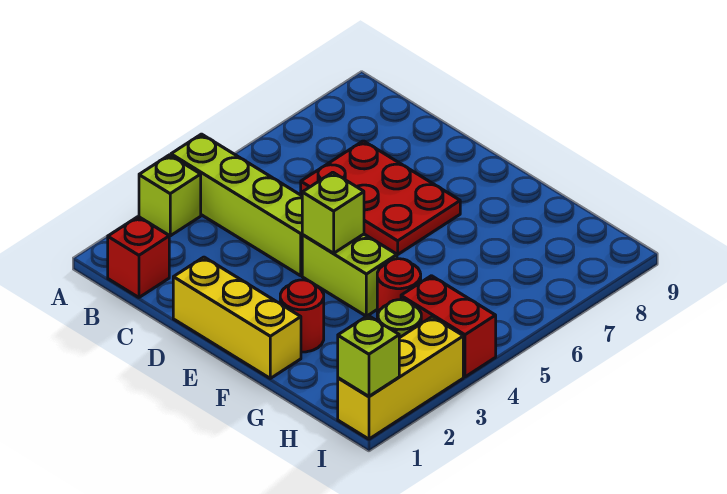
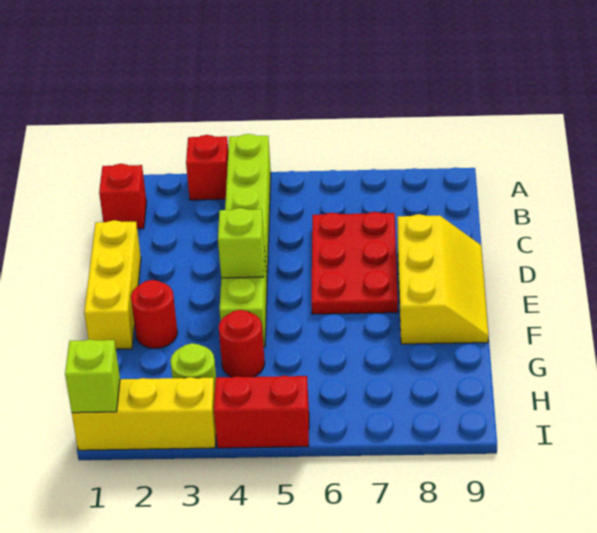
lime brick A3 level 1 -> red brick A3 level 1
none -> yellow slope D8:F9 level 1 top 8
red brick H4:I4 level 1 -> red brick I4:I5 level 1

